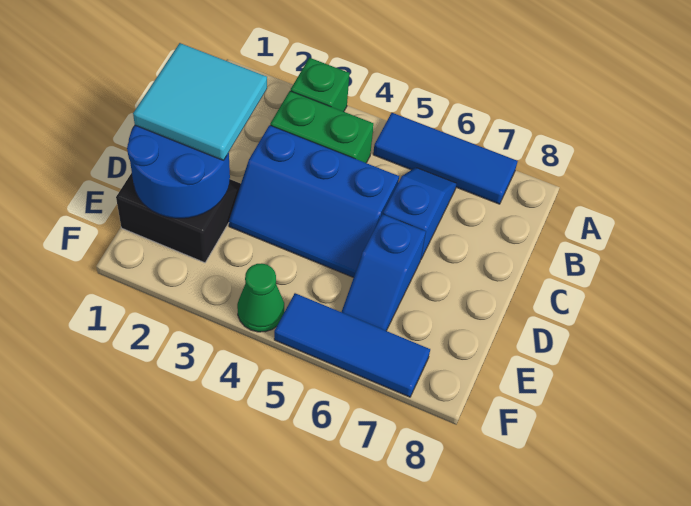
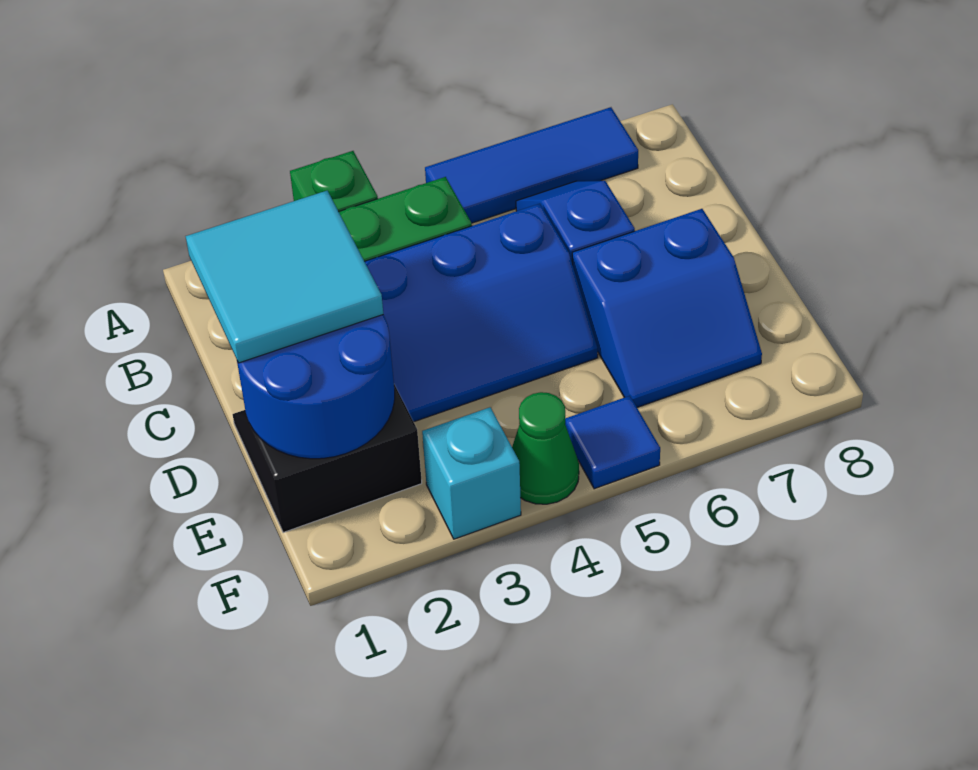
blue slope D6:E6 level 1 top D -> blue slope D6:E7 level 1 top D
none -> cyan brick F3 level 1
blue tile F5:F7 level 1 -> blue tile F5 level 1

